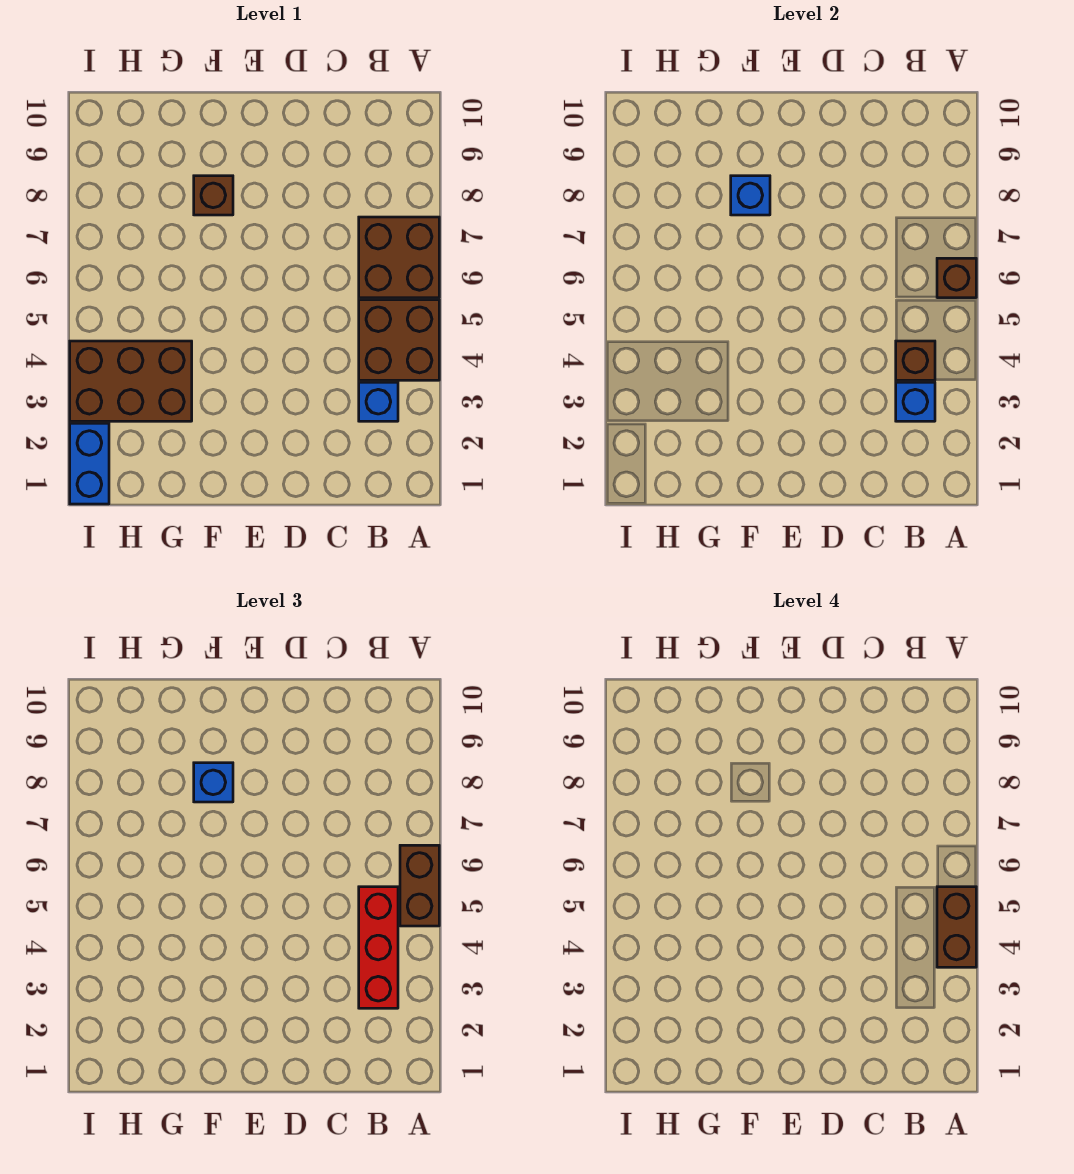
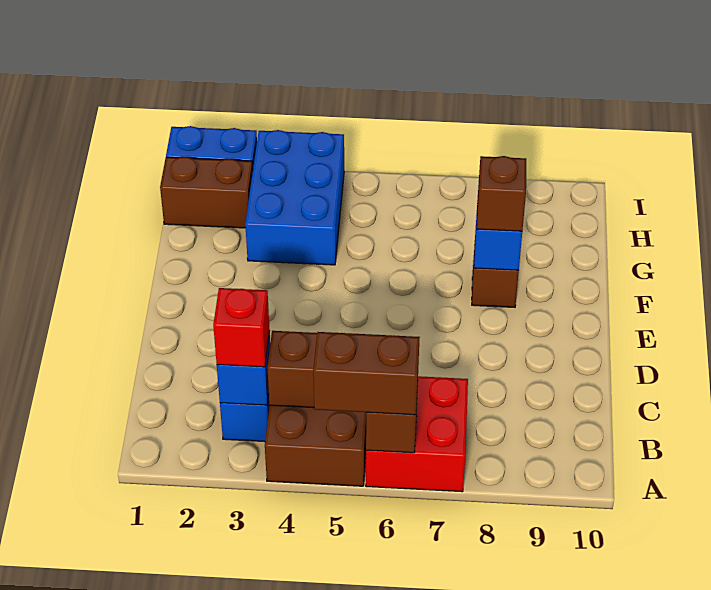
brown brick A4:A5 level 4 -> brown brick H1:H2 level 1
brown brick A6:B7 level 1 -> red brick A6:B7 level 1
red brick B3:B5 level 3 -> red brick B3 level 3
blue brick F8 level 3 -> brown brick F8 level 3
brown brick G3:I4 level 1 -> blue brick G3:I4 level 1

